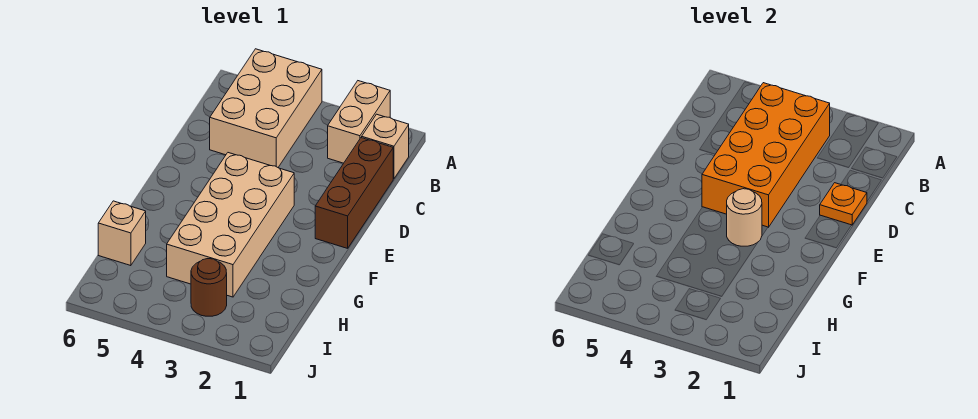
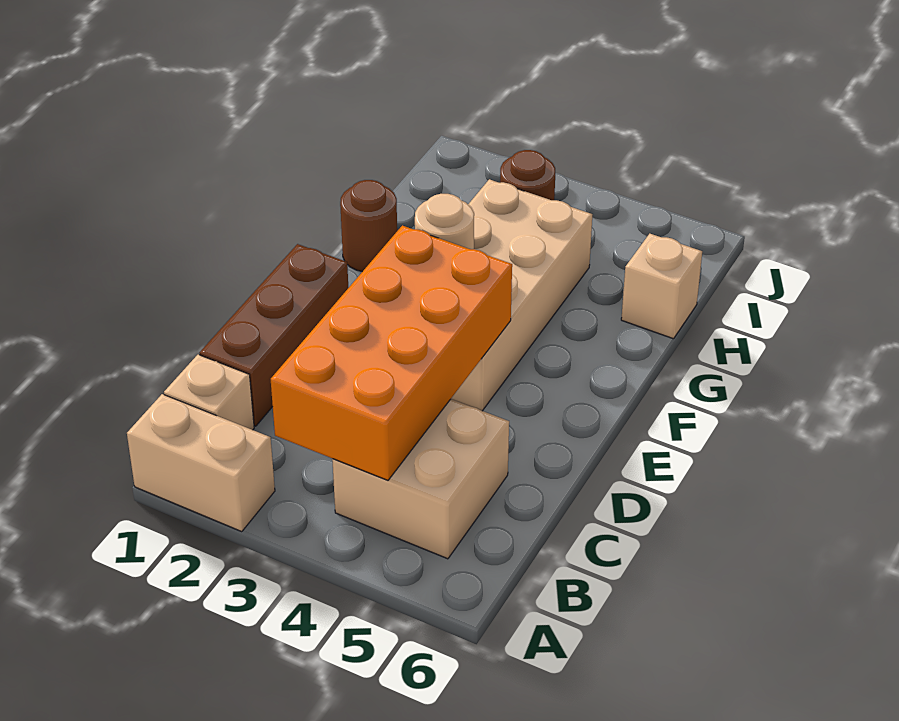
tan brick A2:B2 level 1 -> tan brick A1:A2 level 1
tan brick A4:C5 level 1 -> tan brick B4:C5 level 1
orange plate D1 level 2 -> none
none -> brown round brick G1 level 1

